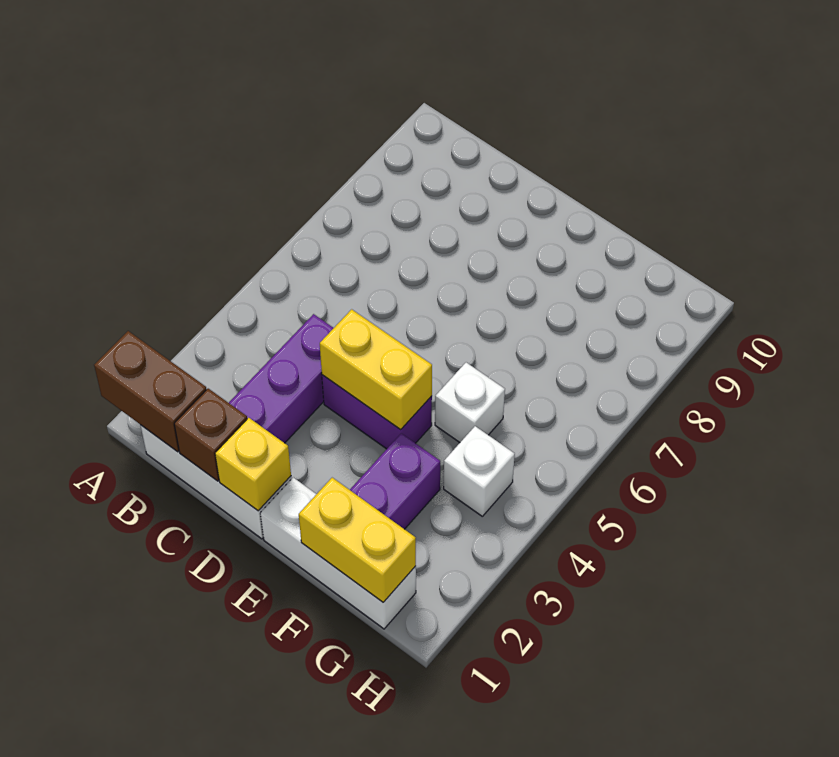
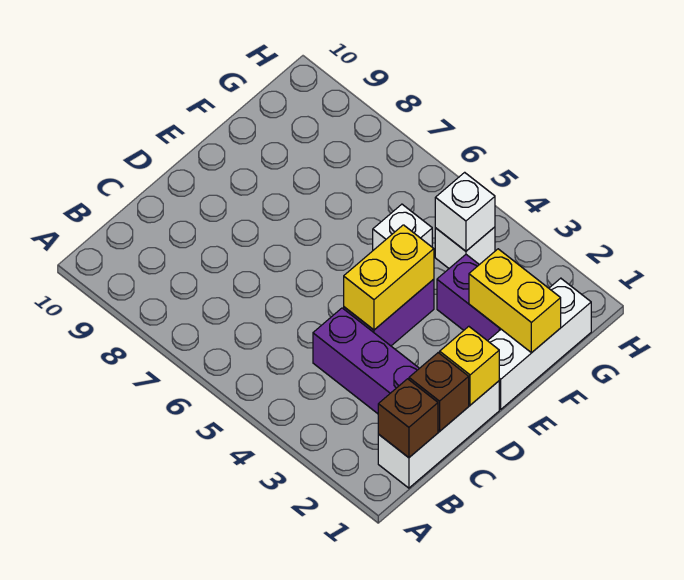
brown brick A1:B1 level 2 -> brown brick B1 level 2
yellow brick F1:G1 level 2 -> yellow brick F1:F2 level 2
none -> white brick G4 level 2

